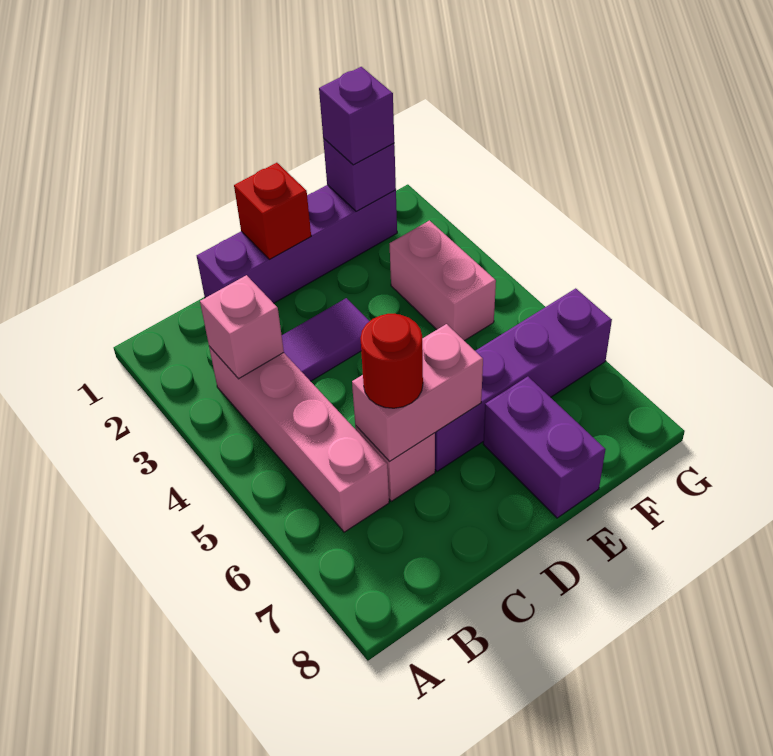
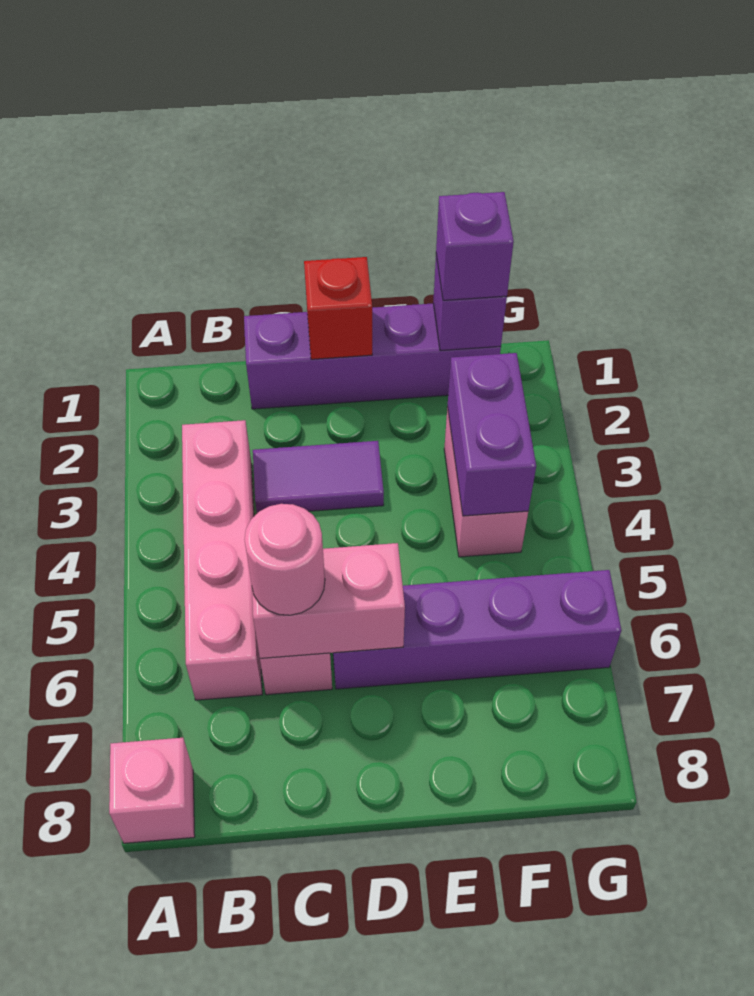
pink brick B3 level 2 -> pink brick A8 level 1
red round brick C6 level 3 -> pink round brick C6 level 3
purple brick E7:E8 level 1 -> purple brick F3:F4 level 2

